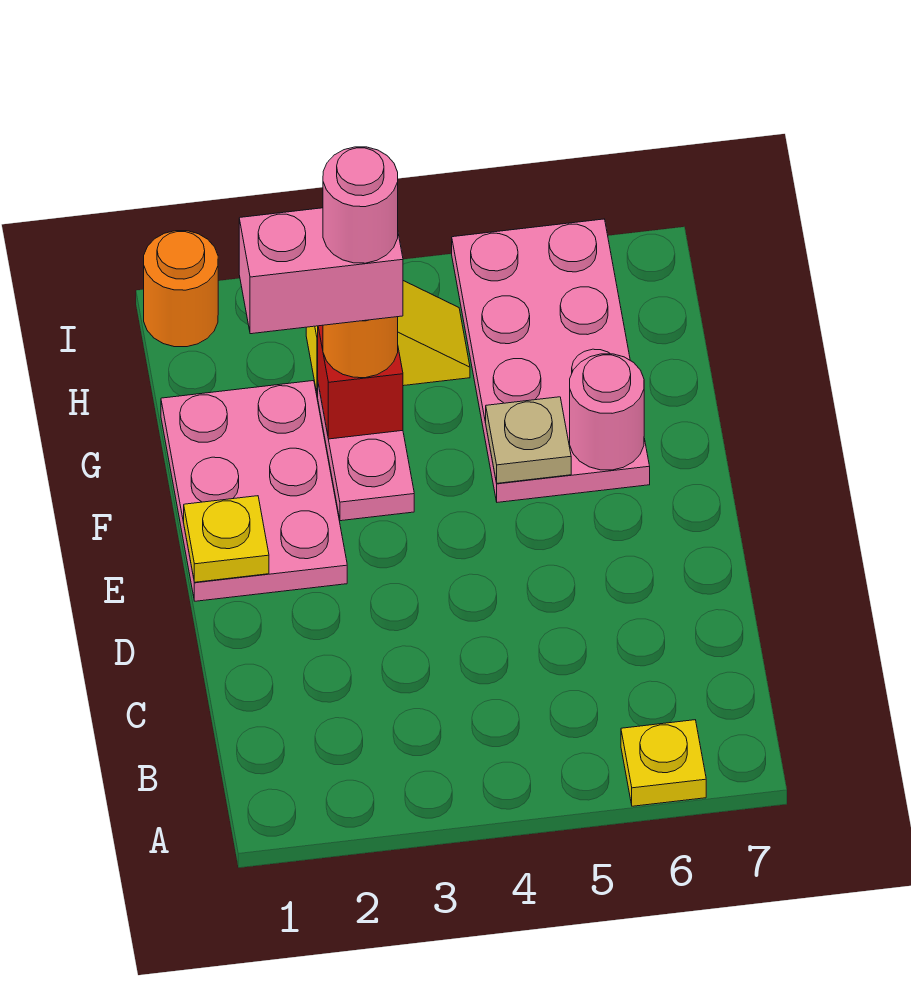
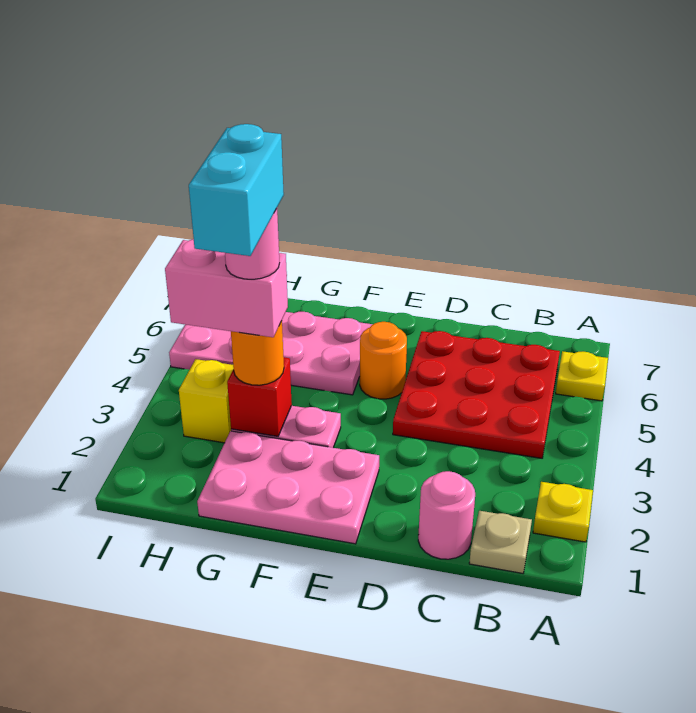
none -> red plate B4:D6 level 1
yellow plate E1 level 2 -> yellow plate A2 level 1
tan plate F5 level 2 -> tan plate B1 level 1
pink round brick F6 level 2 -> pink round brick C1 level 1
pink brick G2:G3 level 4 -> pink brick G3:H3 level 4
none -> cyan brick G2:G3 level 6
orange round brick I1 level 1 -> orange round brick E5 level 1

